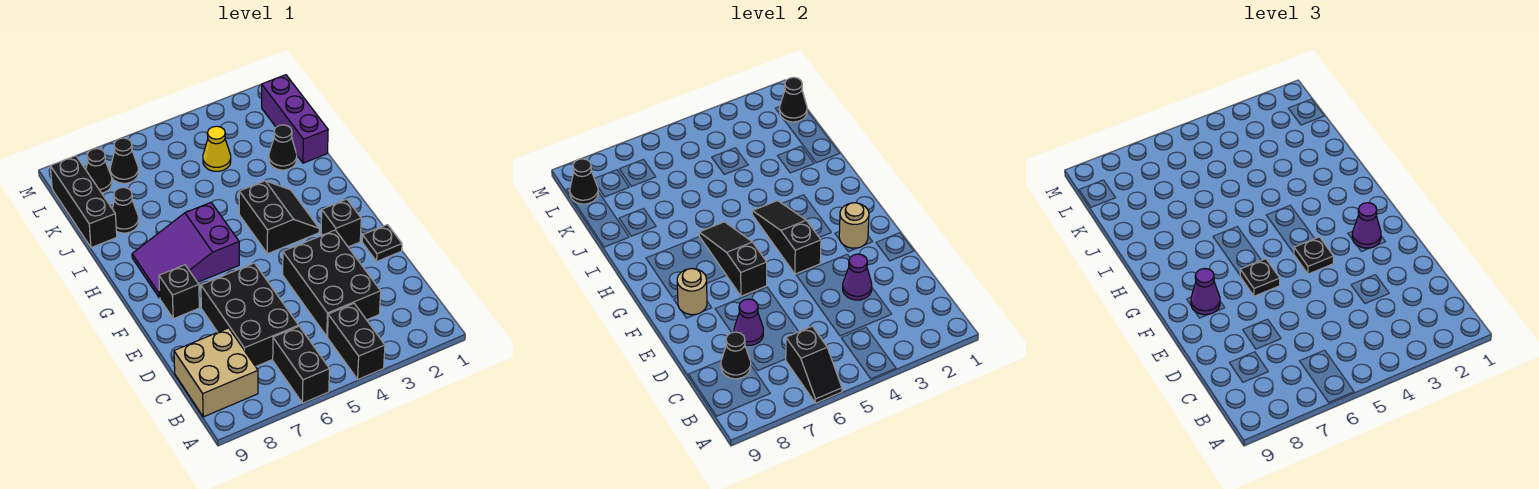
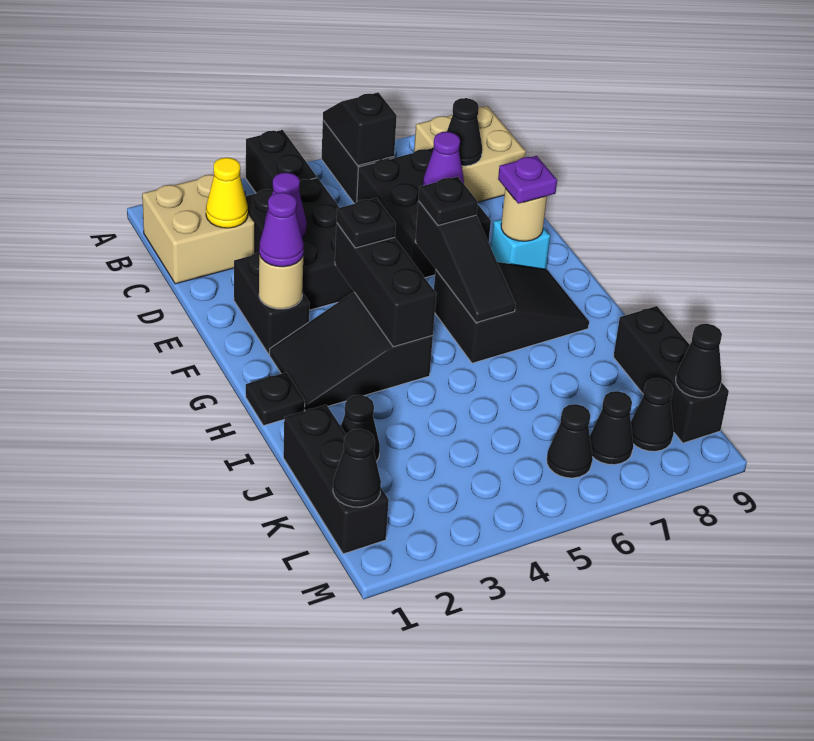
none -> tan brick B1:C2 level 1
black plate E1 level 1 -> black plate H1 level 1
black brick F2 level 1 -> black brick E2:F2 level 1
black slope F4:H4 level 2 top F -> black brick F4:H4 level 2
black brick F8 level 1 -> cyan brick F8 level 1
purple cone F8 level 3 -> purple plate F8 level 3
black slope G3:H4 level 1 top 4 -> black slope G2:H4 level 1 top 4
purple slope G6:H8 level 1 top 6 -> black slope G6:H8 level 1 top 6
purple brick J1:L1 level 1 -> black brick J1:L1 level 1
black cone J8 level 1 -> black cone L6 level 1
yellow cone K4 level 1 -> yellow cone C2 level 2

